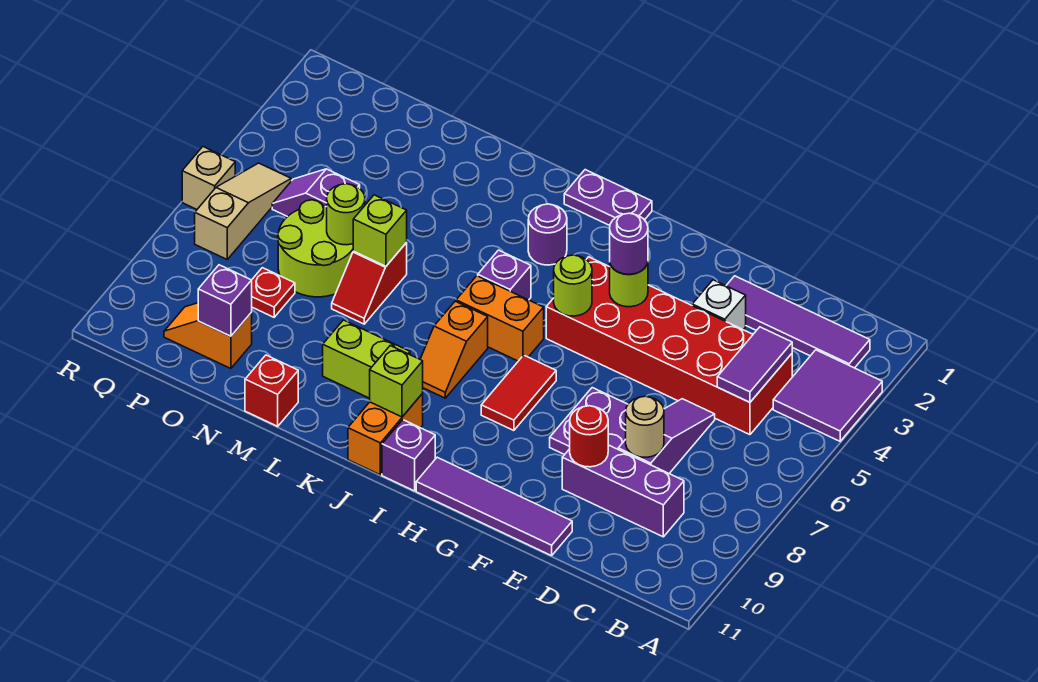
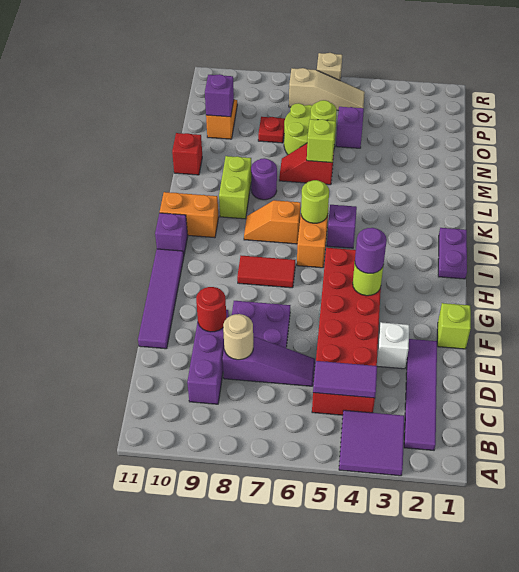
lime round brick H5 level 2 -> lime round brick J6 level 2
purple round brick J3 level 1 -> purple round brick L8 level 1
lime brick J10 level 2 -> lime brick F1 level 1

